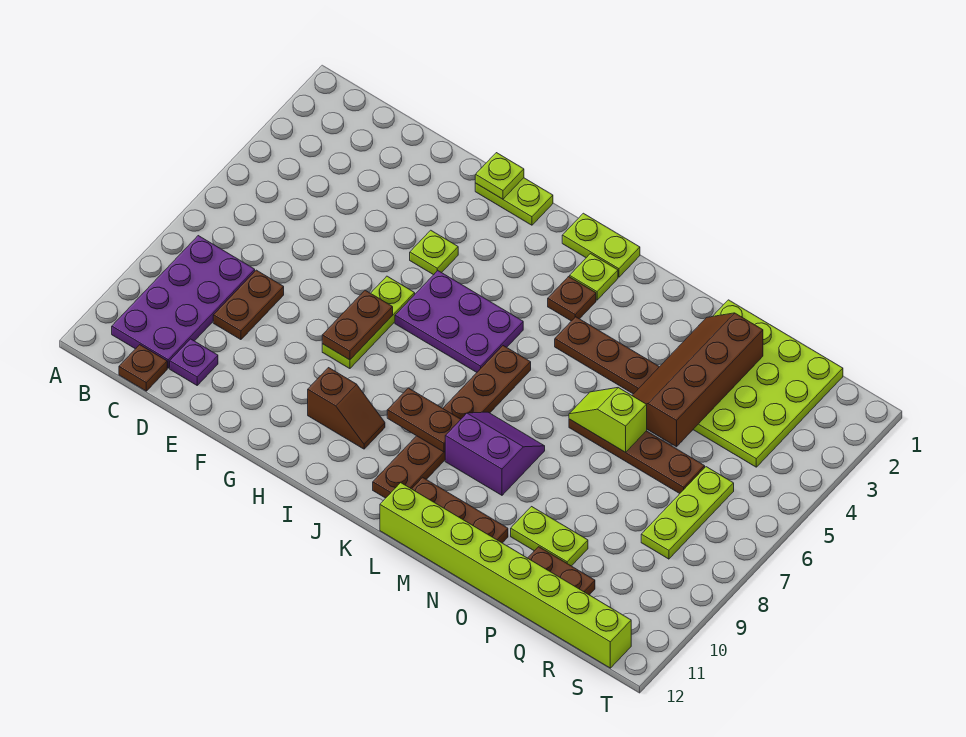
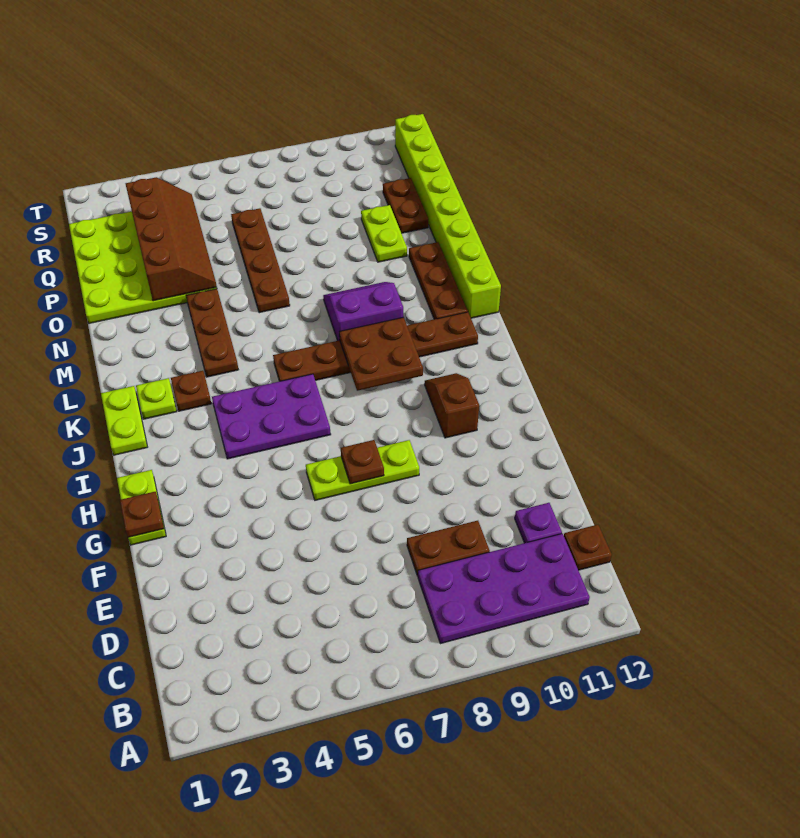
lime plate G1 level 2 -> brown plate G1 level 2
lime plate G4 level 1 -> none
brown plate G7:G8 level 2 -> brown plate G7 level 2
purple plate H5:J6 level 1 -> purple plate I4:J6 level 1
brown plate J9:K9 level 2 -> brown plate J8:K9 level 2
purple slope L8:M9 level 1 top 9 -> purple slope L8:M9 level 1 top L
lime slope N6:O6 level 2 top O -> none
brown slope O2:P5 level 2 top P -> brown slope O3:R4 level 2 top 3
lime plate R6:R8 level 1 -> none

